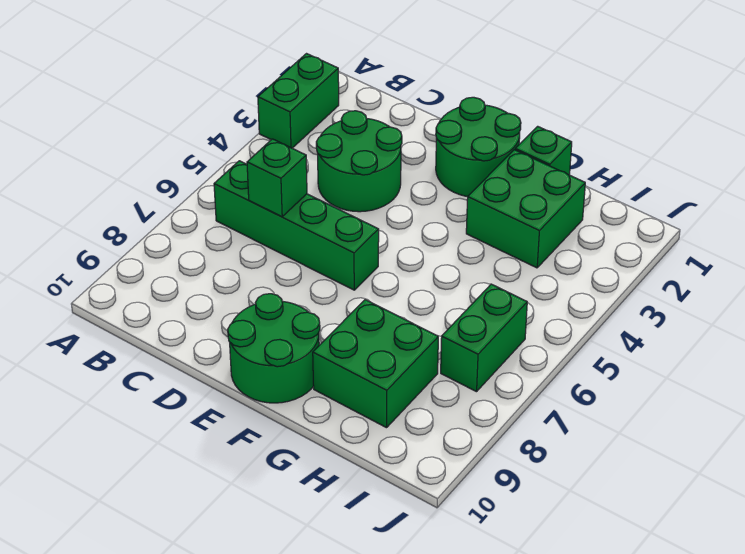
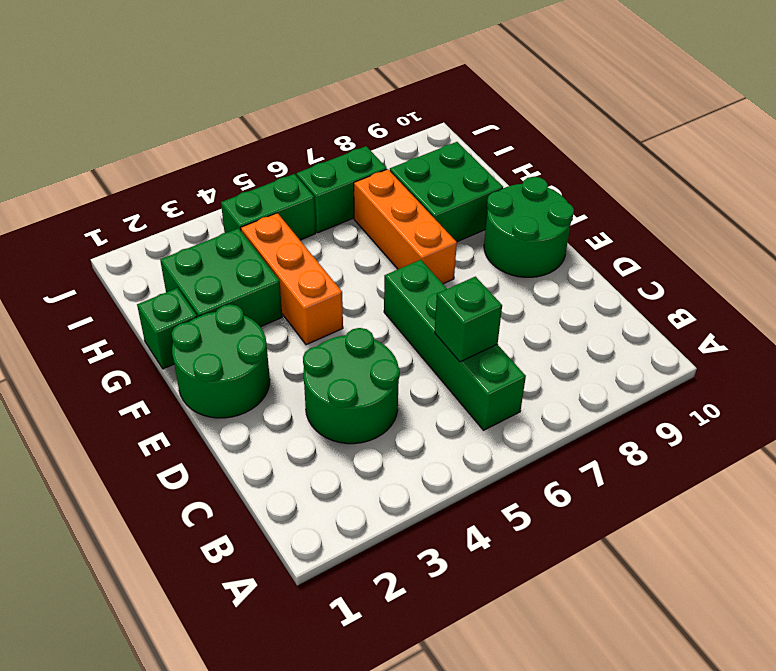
green brick A2:A3 level 1 -> green brick I4:I5 level 1
none -> orange brick F4:H4 level 1
none -> orange brick F7:H7 level 1

